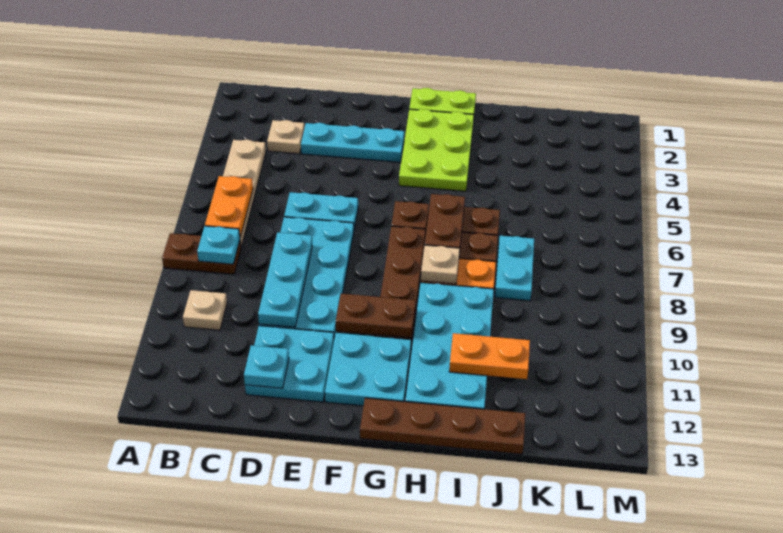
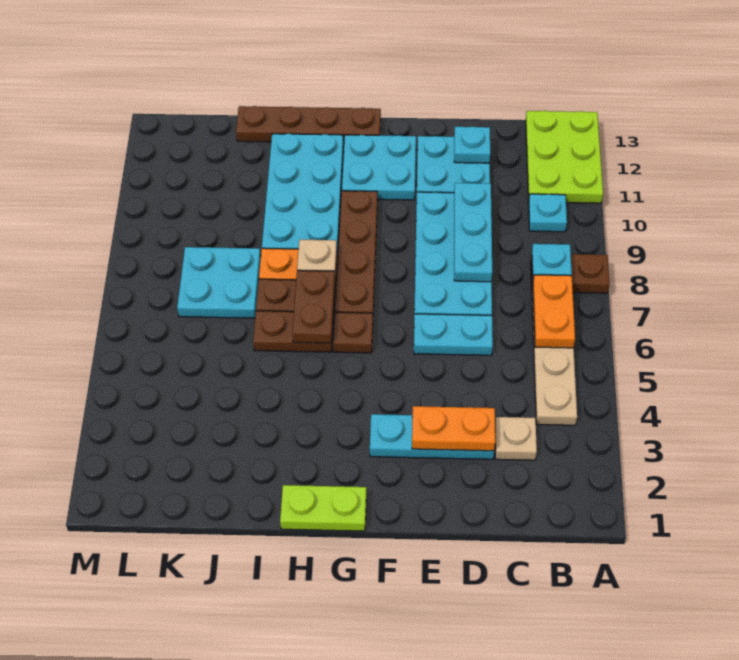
tan plate B10 level 1 -> cyan plate B10 level 1
brown plate F10:G10 level 2 -> none
lime plate G2:H4 level 1 -> lime plate A11:B13 level 1
orange plate I11:J11 level 2 -> orange plate D3:E3 level 2
cyan plate J7:J8 level 1 -> cyan plate J7:K8 level 1

